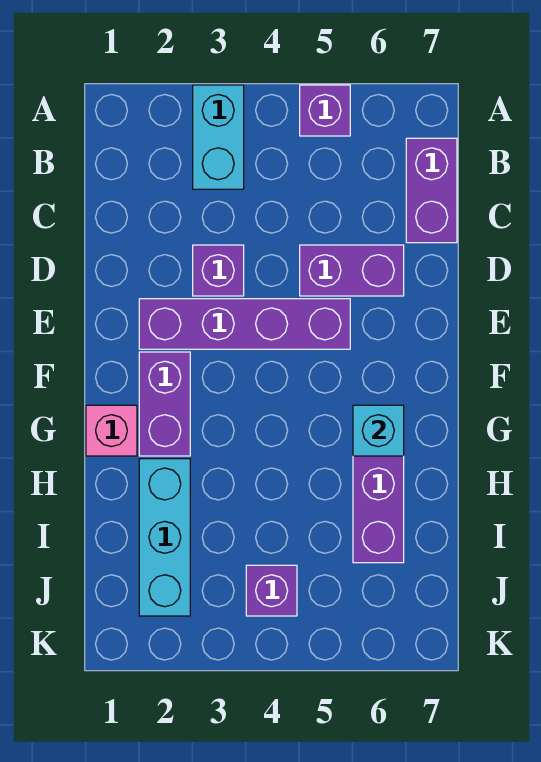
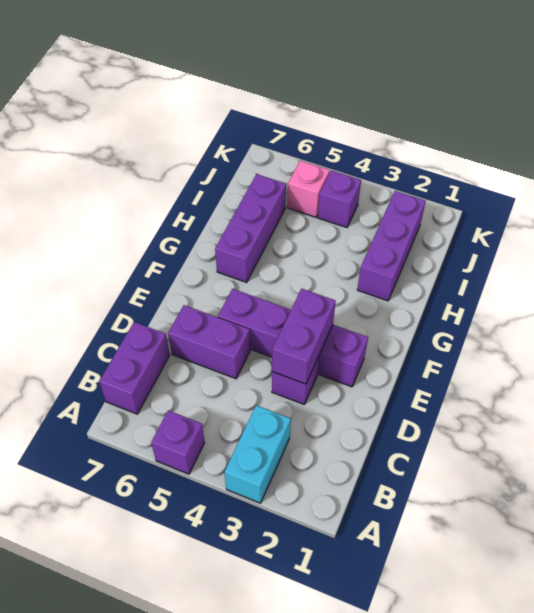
purple brick F2:G2 level 1 -> purple brick D3:E3 level 2
pink brick G1 level 1 -> pink brick J5 level 1
cyan brick G6 level 2 -> none
cyan brick H2:J2 level 1 -> purple brick H2:J2 level 1

